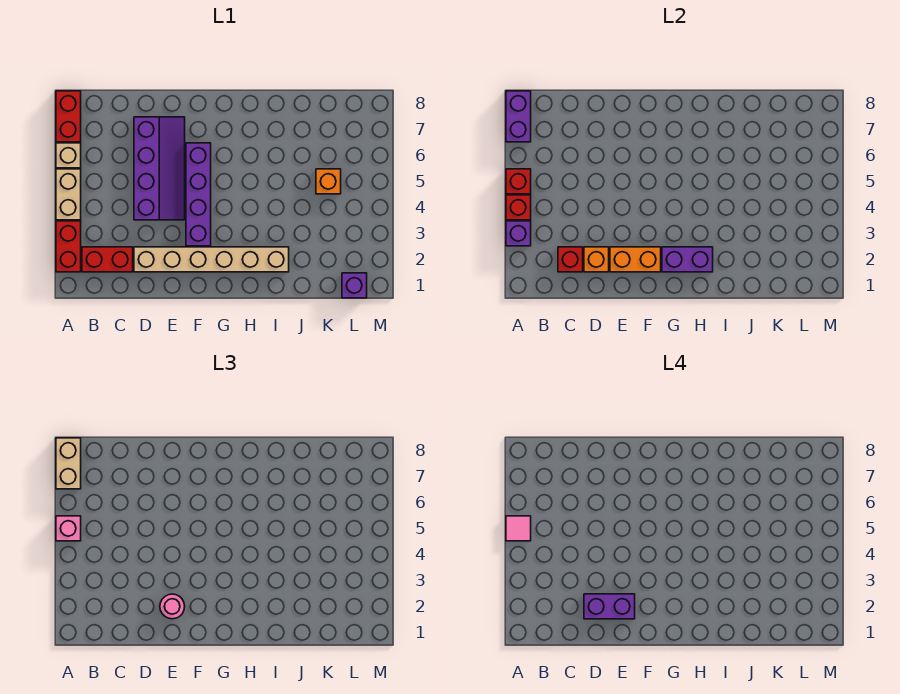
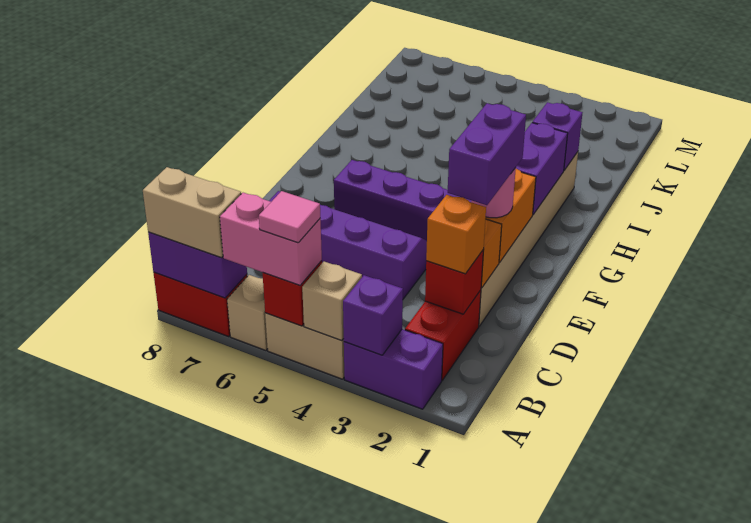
red brick A2:A3 level 1 -> purple brick A2:A3 level 1
red brick A4 level 2 -> tan brick A4 level 2
pink brick A5 level 3 -> pink brick A5:A6 level 3
orange brick K5 level 1 -> orange brick C2 level 3
purple brick L1 level 1 -> purple brick I2 level 2

